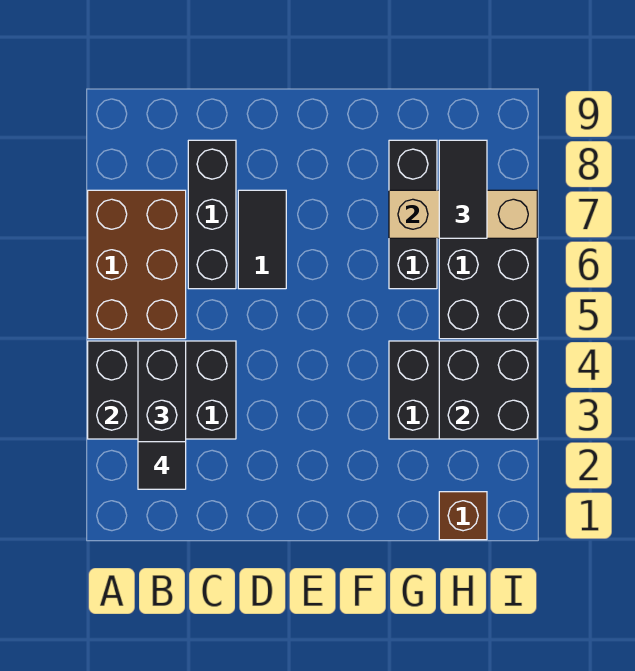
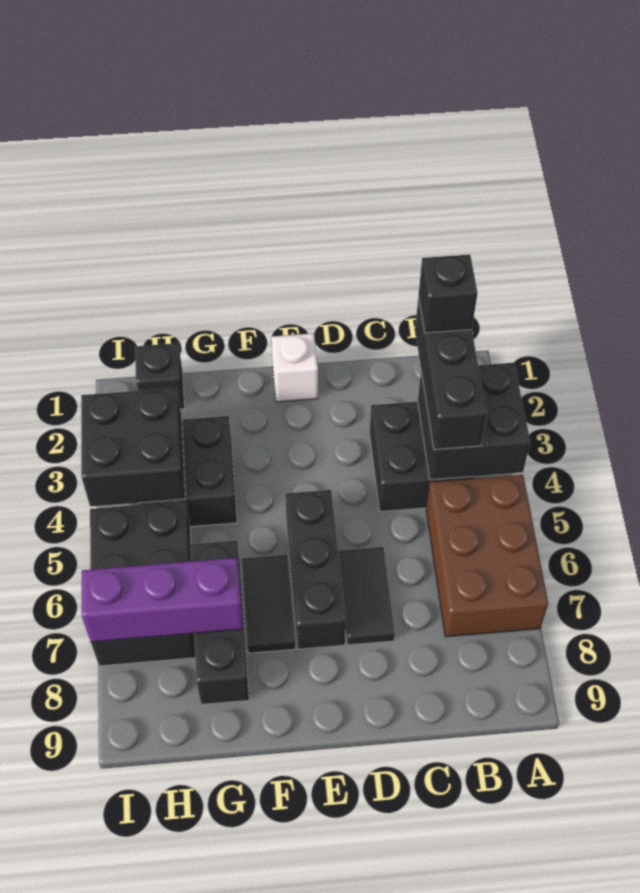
black tile B2 level 4 -> black brick B2 level 4
black brick C6:C8 level 1 -> black brick E5:E7 level 1
none -> white brick E1 level 1
tan brick G7:I7 level 2 -> purple brick G7:I7 level 2
brown brick H1 level 1 -> black brick H1 level 1
black tile H7:H8 level 3 -> black tile F6:F7 level 1

